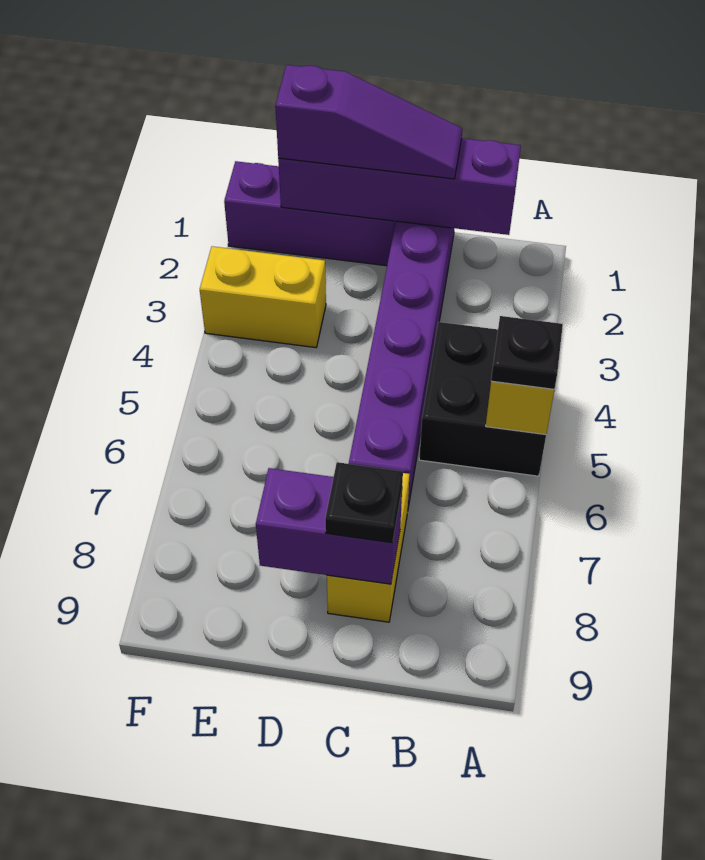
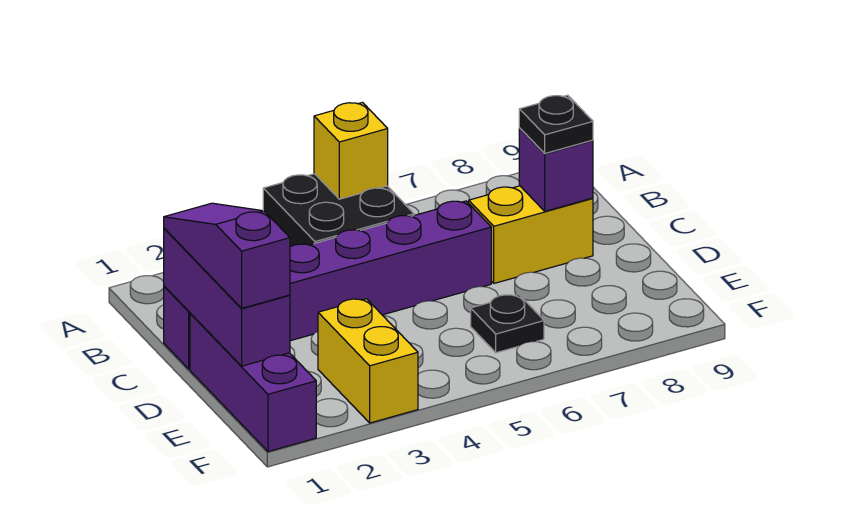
black plate A5 level 3 -> black plate E6 level 1
purple brick B1:E1 level 2 -> purple brick C1:E1 level 2
purple brick C8:D8 level 2 -> purple brick C8 level 2

